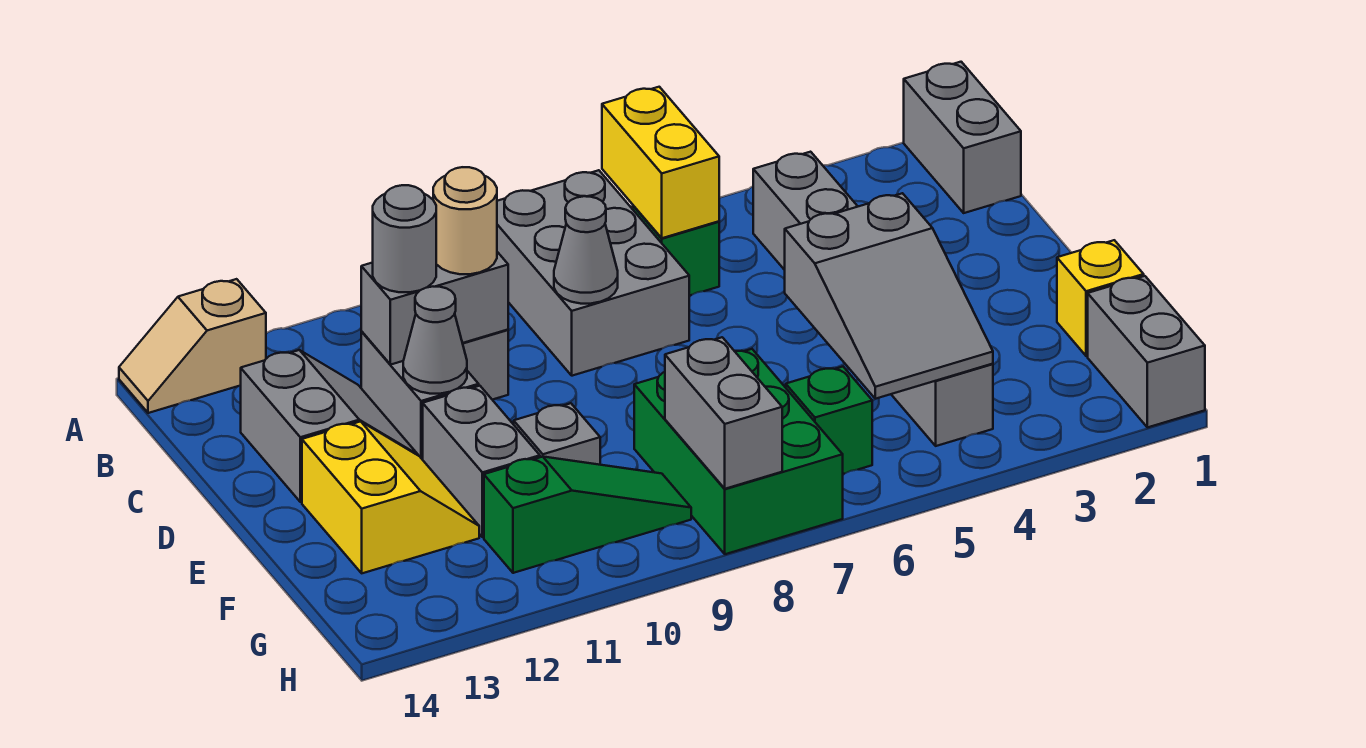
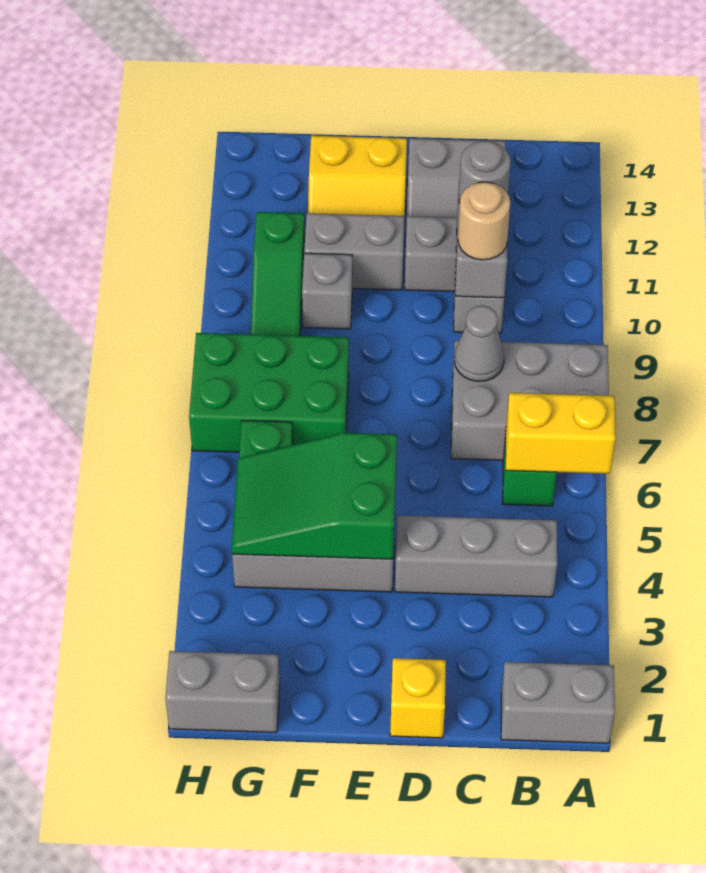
tan slope A13:A14 level 1 top 13 -> none
grey cone D11 level 2 -> none
grey slope E4:G5 level 2 top E -> green slope E4:G5 level 2 top E
yellow brick F1 level 1 -> yellow brick D1 level 1
grey brick G8:H8 level 2 -> none

